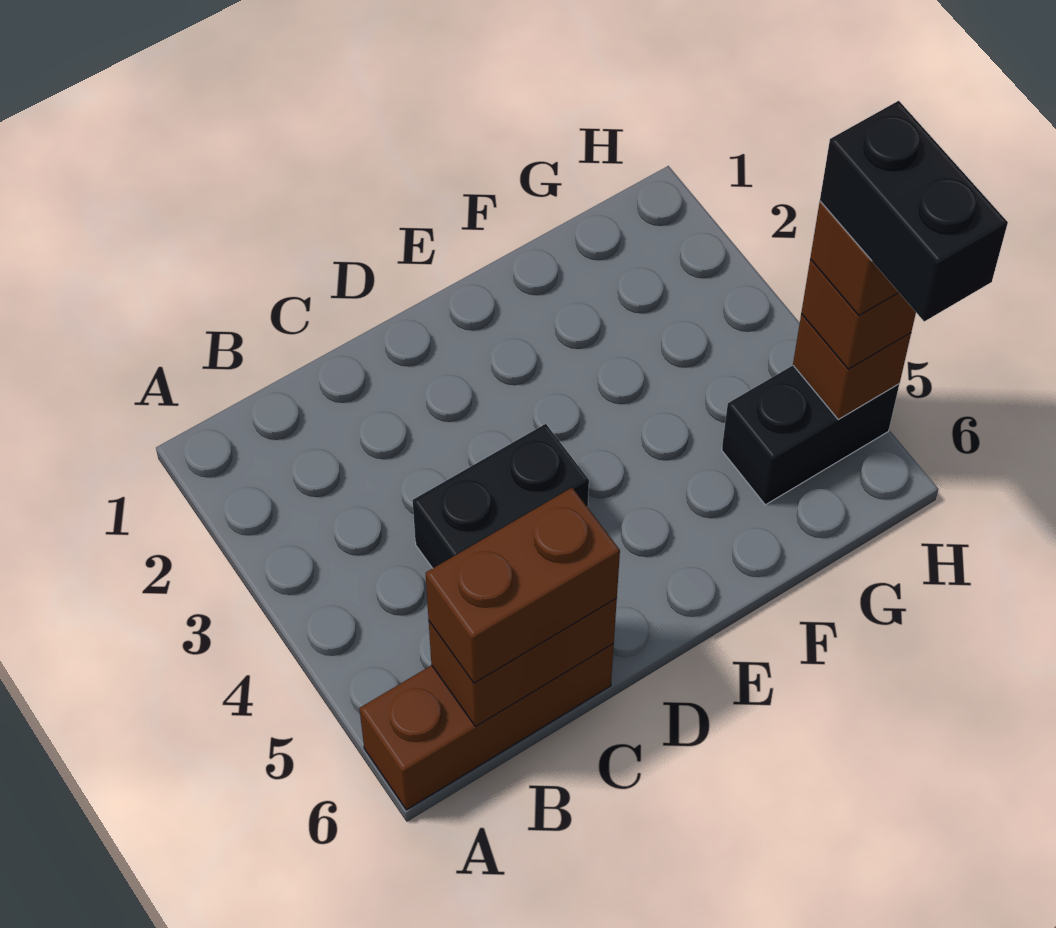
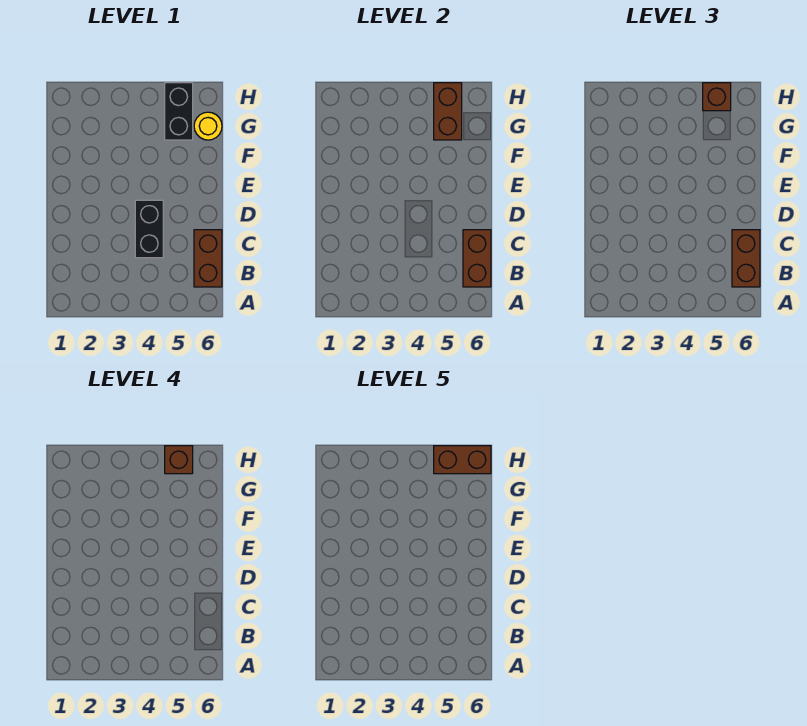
brown brick A6:C6 level 1 -> brown brick B6:C6 level 1
none -> yellow round brick G6 level 1
brown brick H5 level 2 -> brown brick G5:H5 level 2
black brick H5:H6 level 5 -> brown brick H5:H6 level 5

